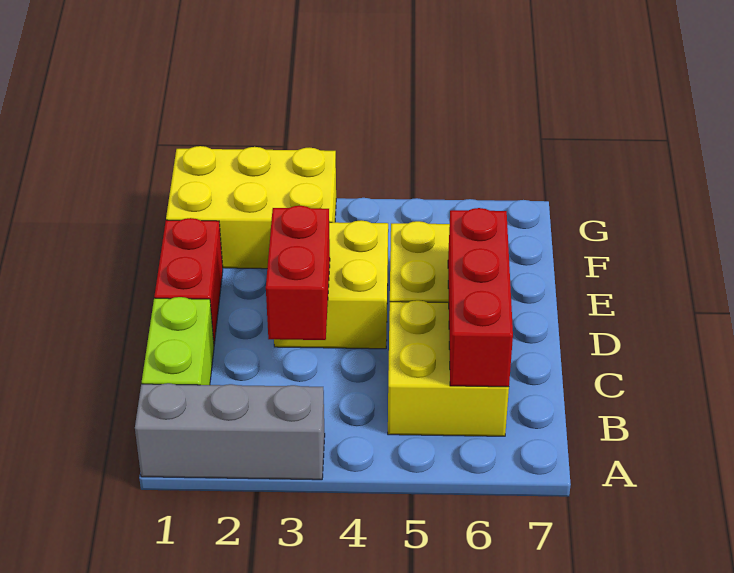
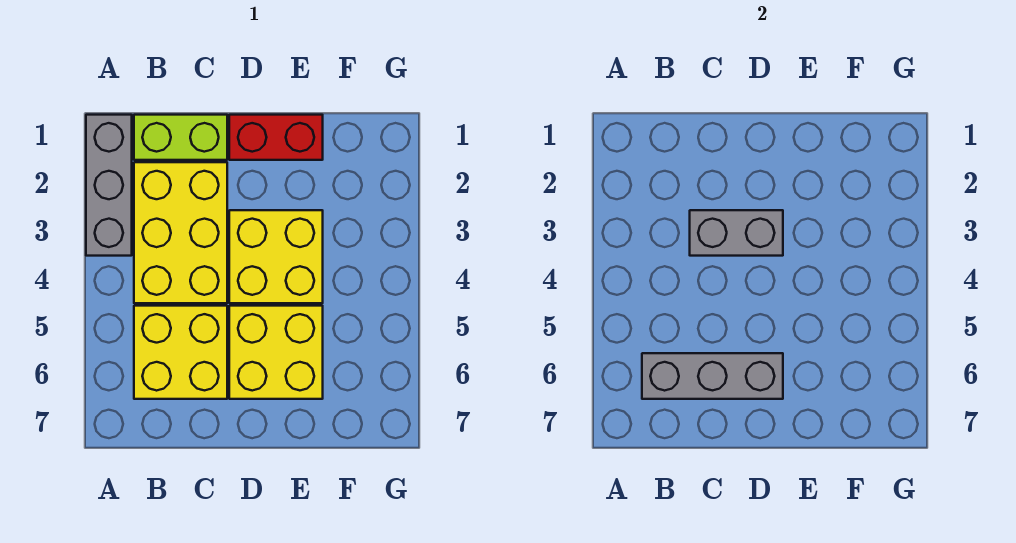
red brick B6:D6 level 2 -> grey brick B6:D6 level 2
red brick C3:D3 level 2 -> grey brick C3:D3 level 2
yellow brick F1:G3 level 1 -> yellow brick B2:C4 level 1

